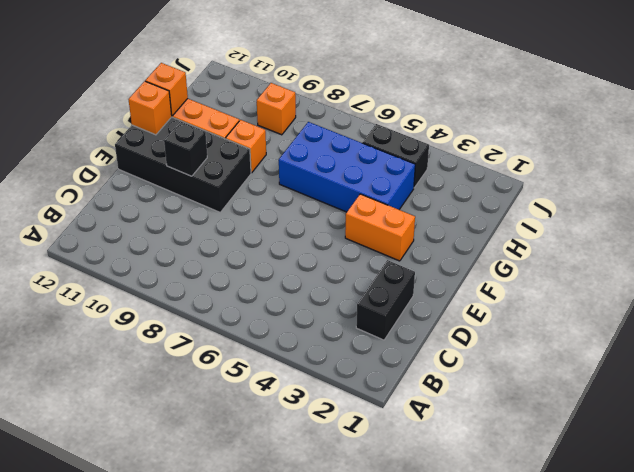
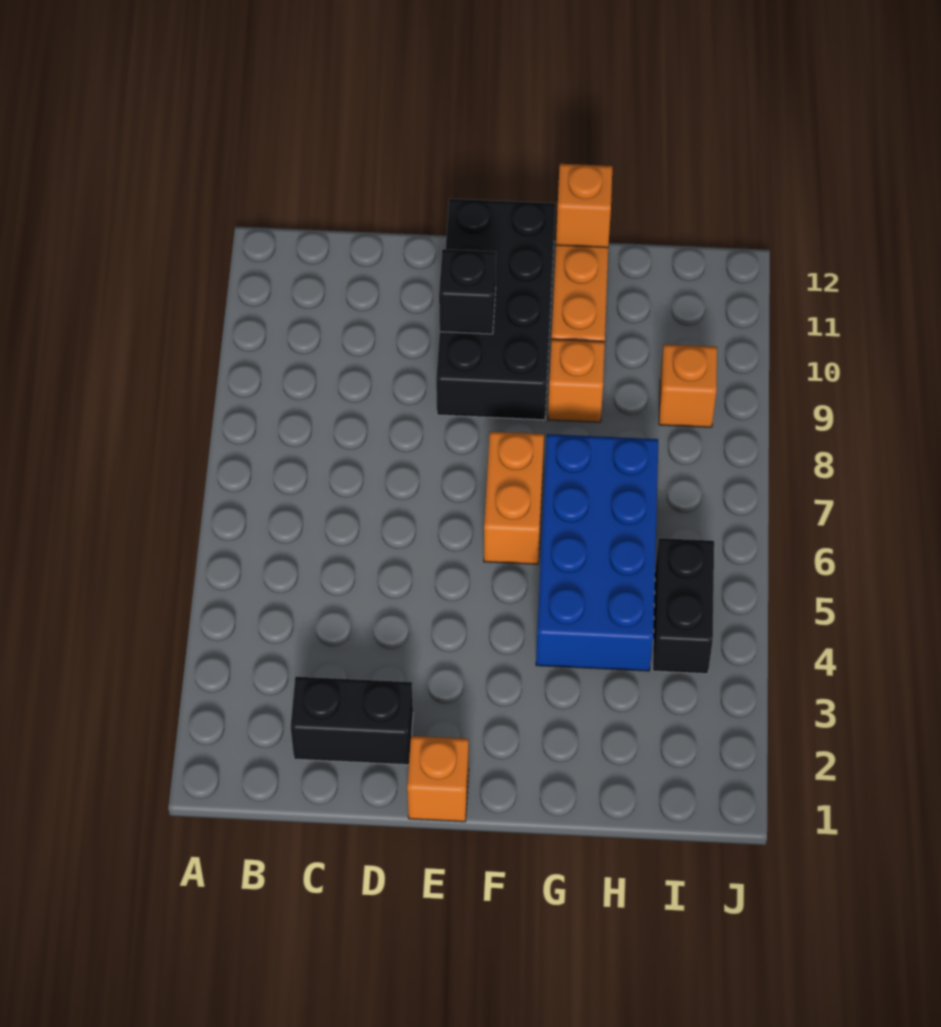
orange brick F3:F4 level 1 -> orange brick F6:F7 level 1
orange brick F12 level 2 -> orange brick E1 level 1

